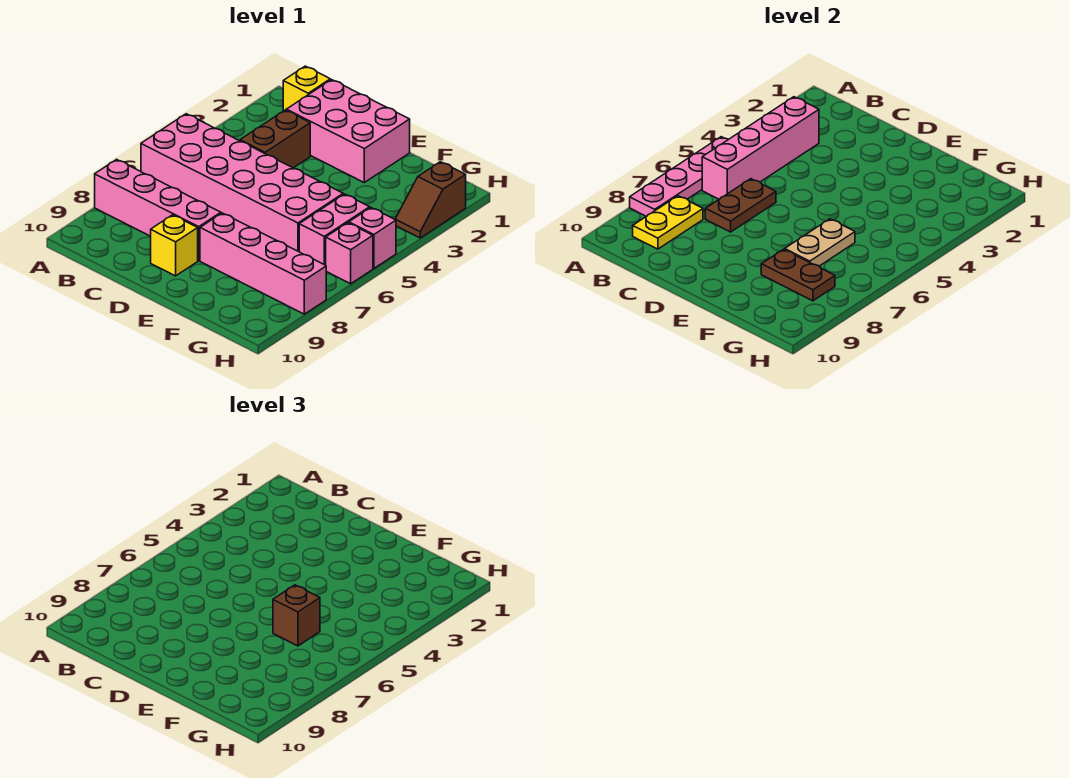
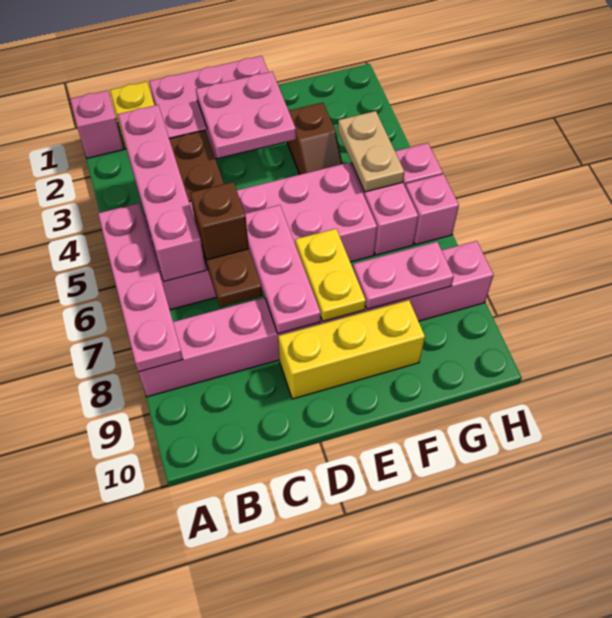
none -> pink brick A1 level 1
yellow plate B8:B9 level 2 -> yellow plate E7:E8 level 2
none -> pink plate D2:E3 level 2
none -> pink plate D6:D8 level 2
yellow brick D9 level 1 -> yellow brick D9:F9 level 1
tan plate F6:F7 level 2 -> tan plate G4:G5 level 2
brown brick F6 level 3 -> brown brick C6 level 3
brown plate F8:G8 level 2 -> pink plate F8:G8 level 2
brown slope H2:H3 level 1 top 2 -> brown slope F3:F4 level 1 top 3

